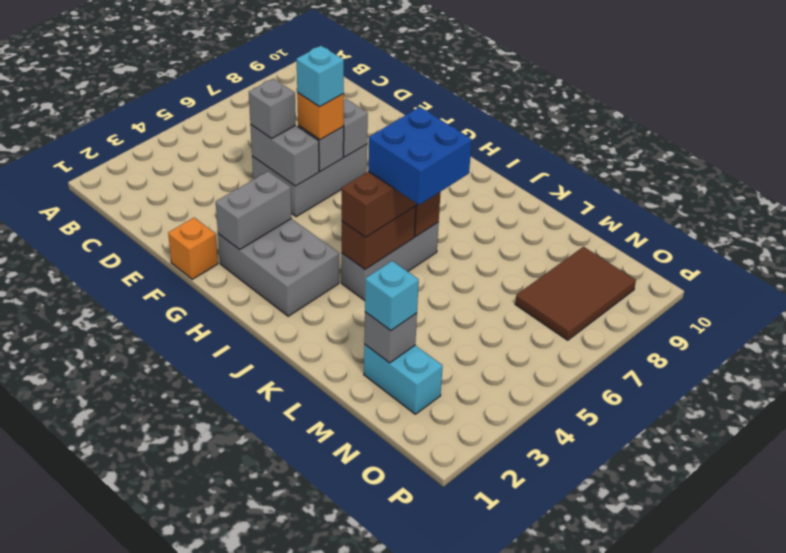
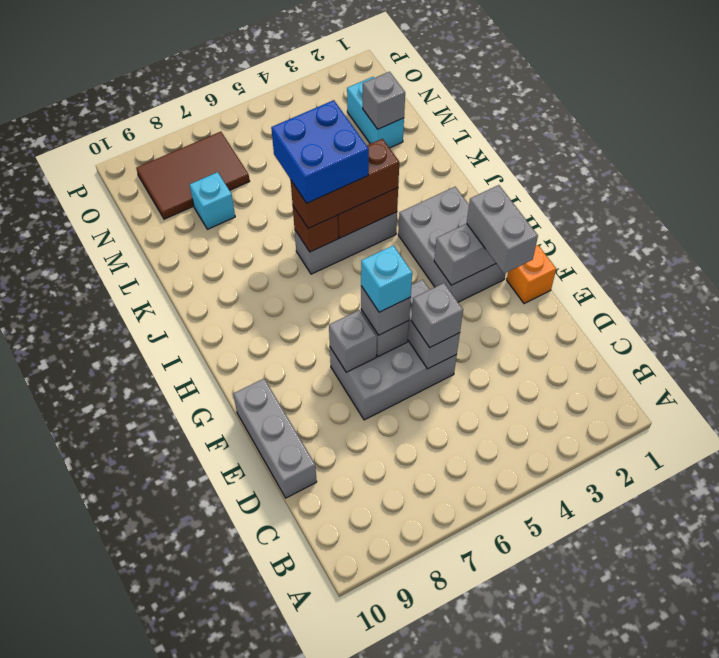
none -> grey brick D10:F10 level 1
none -> grey brick F2:G2 level 3
orange brick F6 level 3 -> grey brick F6 level 3
cyan brick M2 level 3 -> cyan brick M8 level 1

